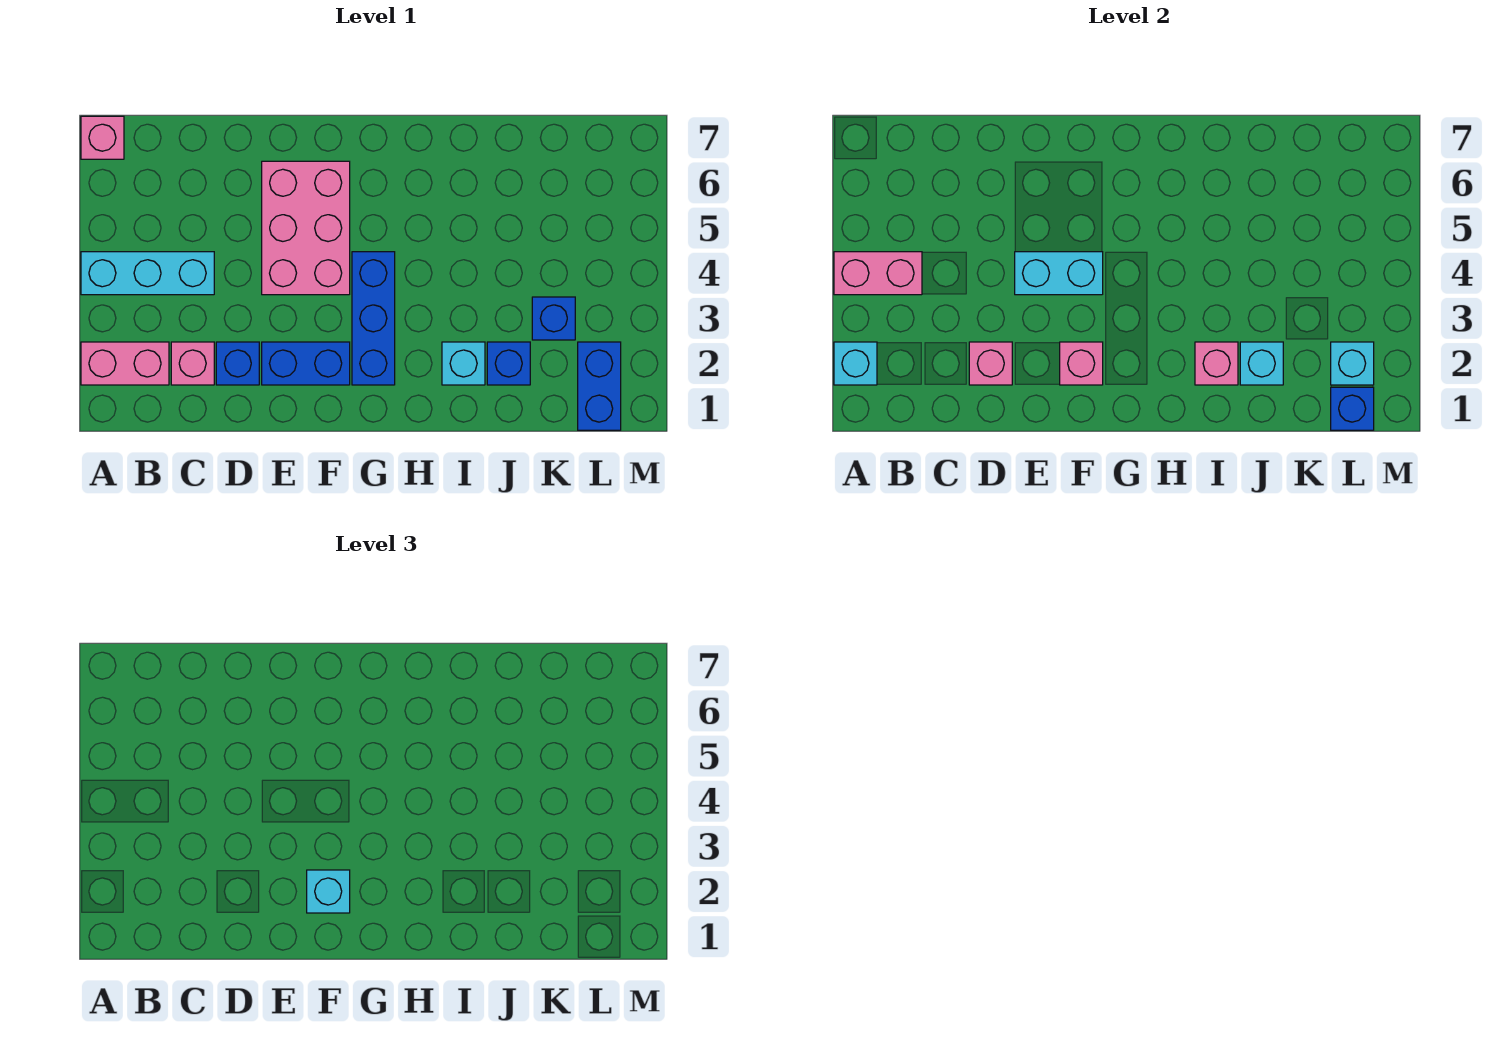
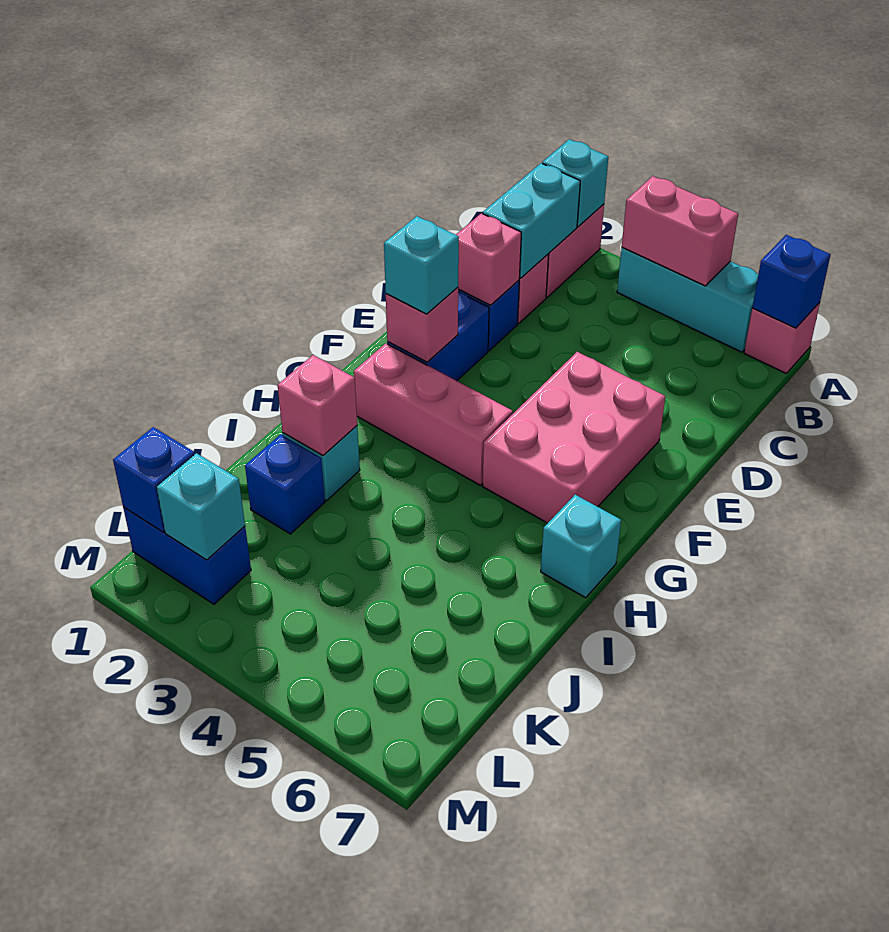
cyan brick A4:C4 level 1 -> cyan brick A4:A6 level 1
pink brick A4:B4 level 2 -> pink brick A4:A5 level 2
pink brick E4:F6 level 1 -> pink brick E5:G6 level 1
cyan brick E4:F4 level 2 -> cyan brick B2:C2 level 2
blue brick G2:G4 level 1 -> pink brick G2:G4 level 1
cyan brick J2 level 2 -> cyan brick H7 level 1
blue brick K3 level 1 -> blue brick A7 level 2

